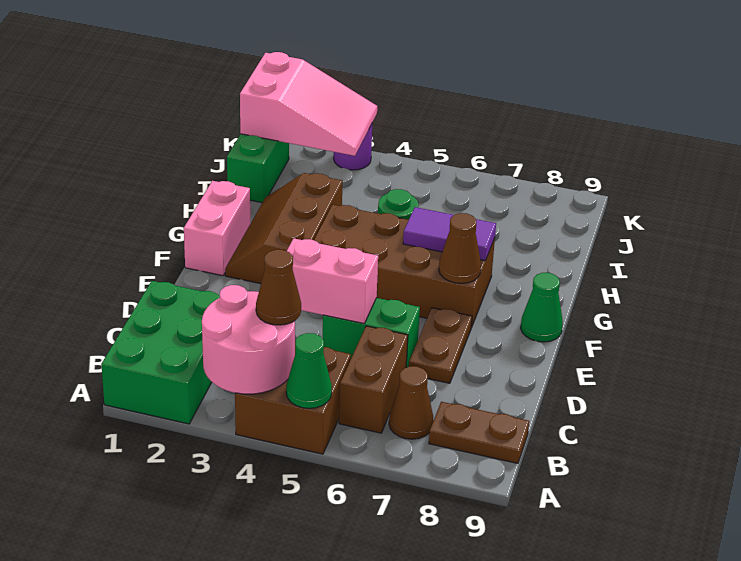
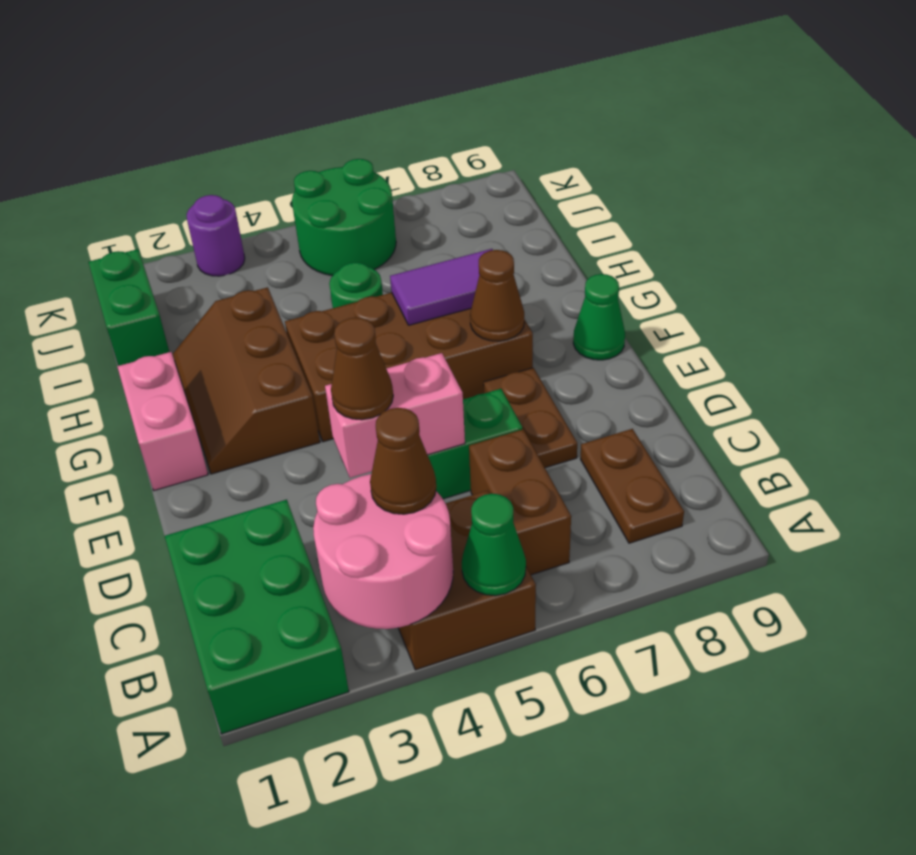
brown cone B7 level 1 -> brown cone D4 level 3
brown plate B8:B9 level 1 -> brown plate B8:C8 level 1
pink slope J1:K3 level 2 top 1 -> none
none -> green round brick J5:K6 level 1

